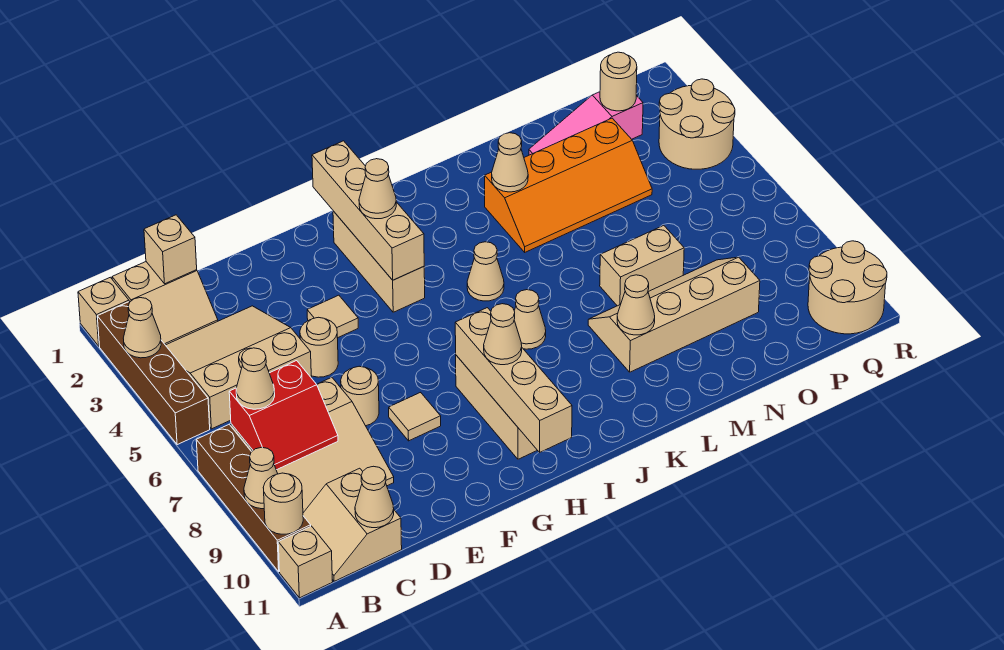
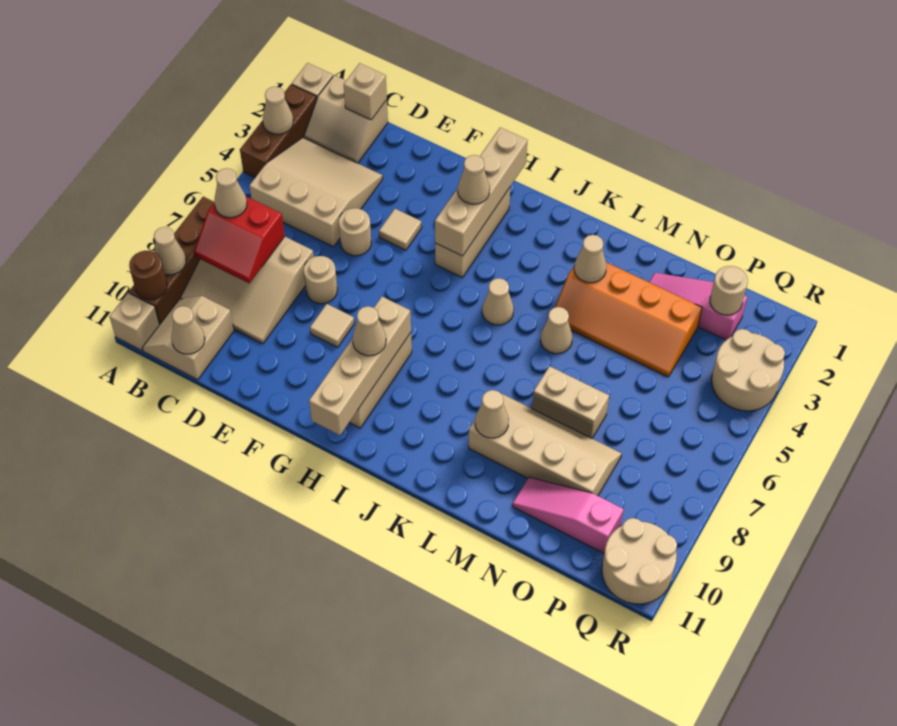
brown brick A2:A5 level 1 -> brown brick A2:A4 level 1
tan round brick A10 level 2 -> brown round brick A10 level 2
tan cone J7 level 1 -> tan cone L5 level 1
none -> pink slope N10:P10 level 1 top P

